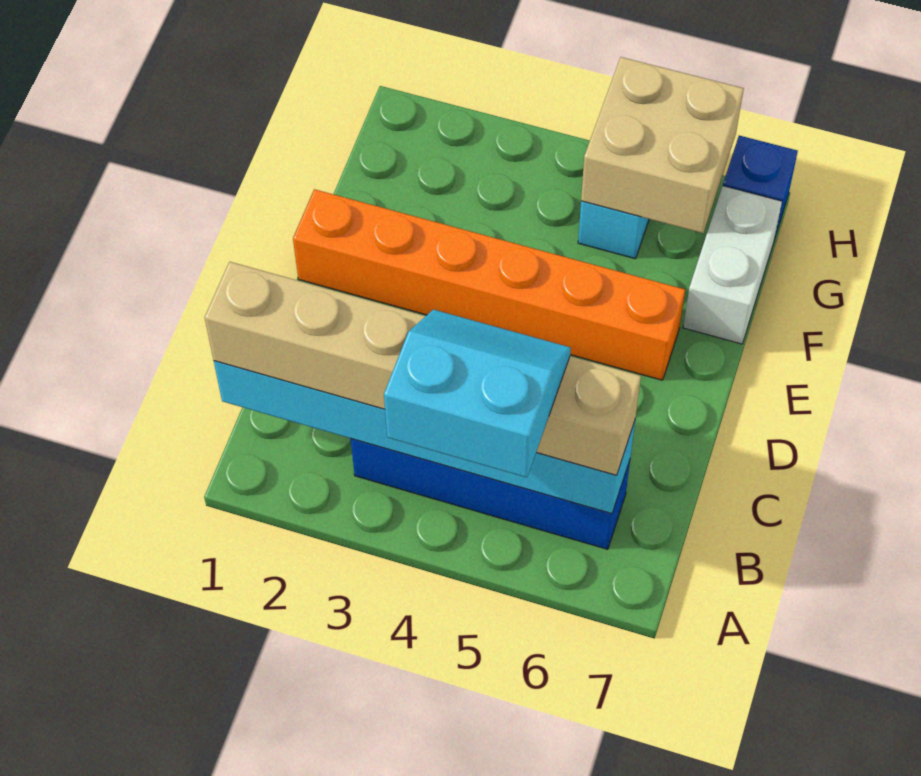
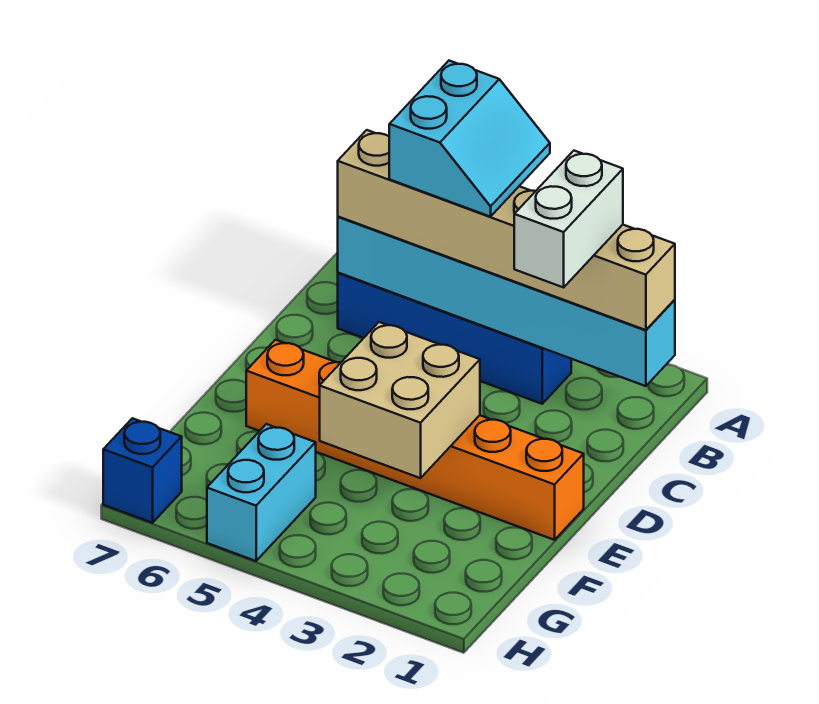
cyan slope A4:B5 level 4 top A -> cyan slope A4:B5 level 4 top 5
white brick F7:G7 level 1 -> white brick B2:C2 level 4
tan brick G5:H6 level 2 -> tan brick E3:F4 level 2

